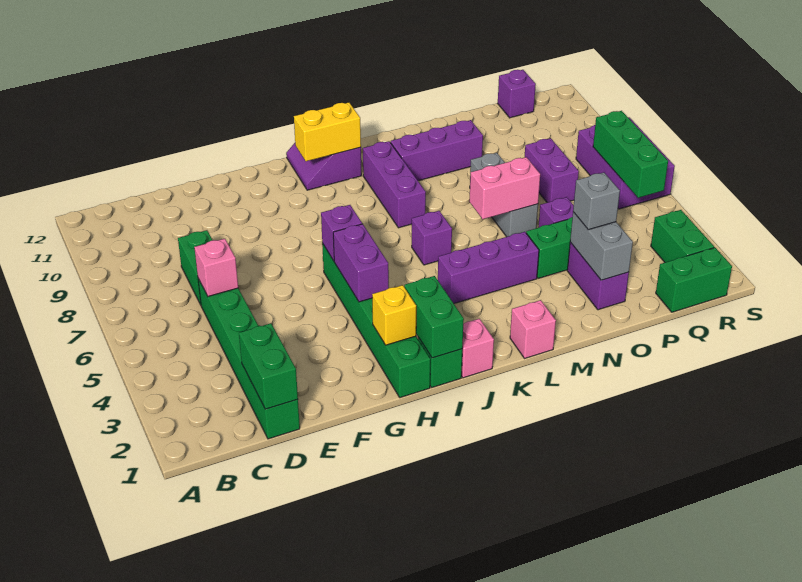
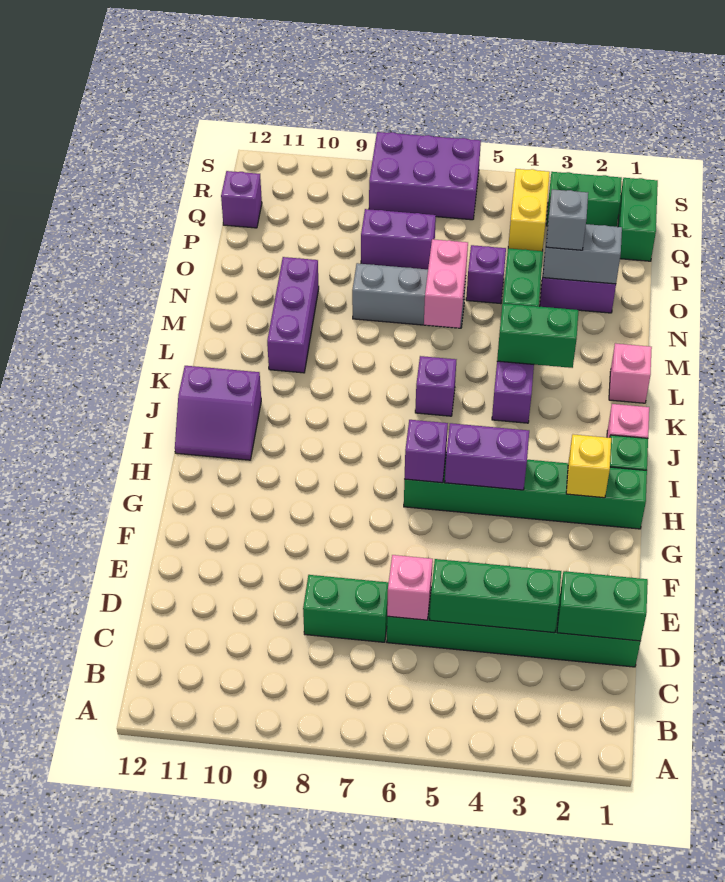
green brick I1:I2 level 2 -> green brick L3:L4 level 2
yellow brick I11:J11 level 2 -> yellow brick Q4:R4 level 1
purple brick K8:K10 level 1 -> none
green brick R5:R7 level 2 -> green brick D3:D5 level 2

